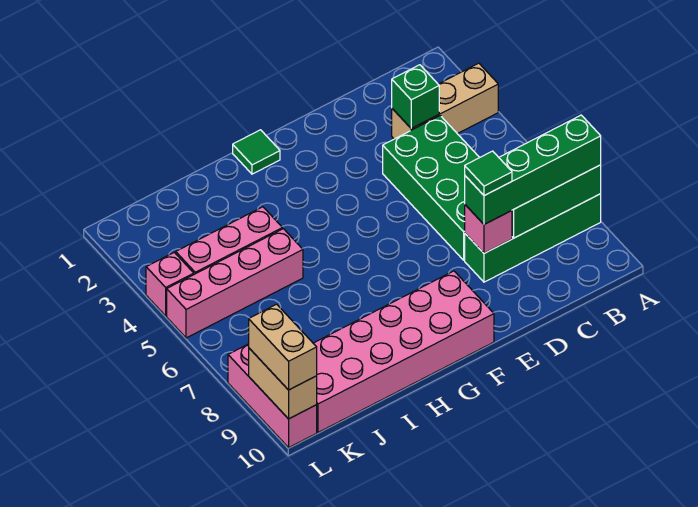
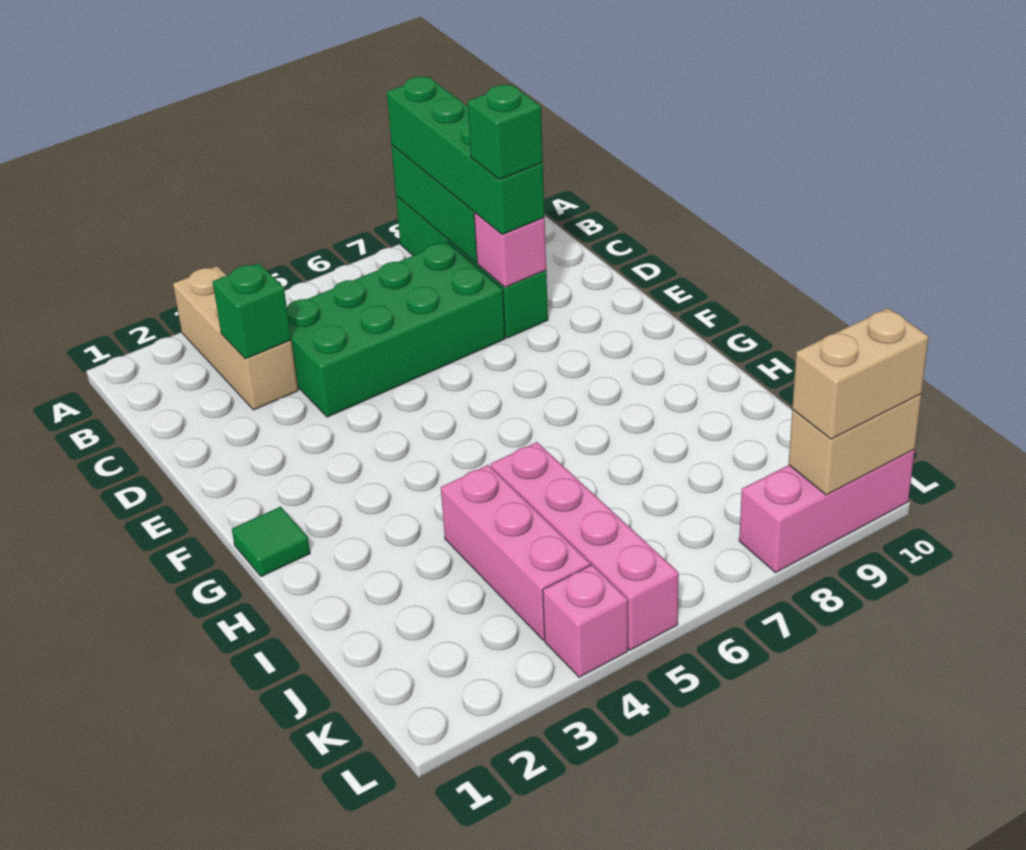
green tile D8 level 4 -> green brick D8 level 4
pink brick F9:K10 level 1 -> none

